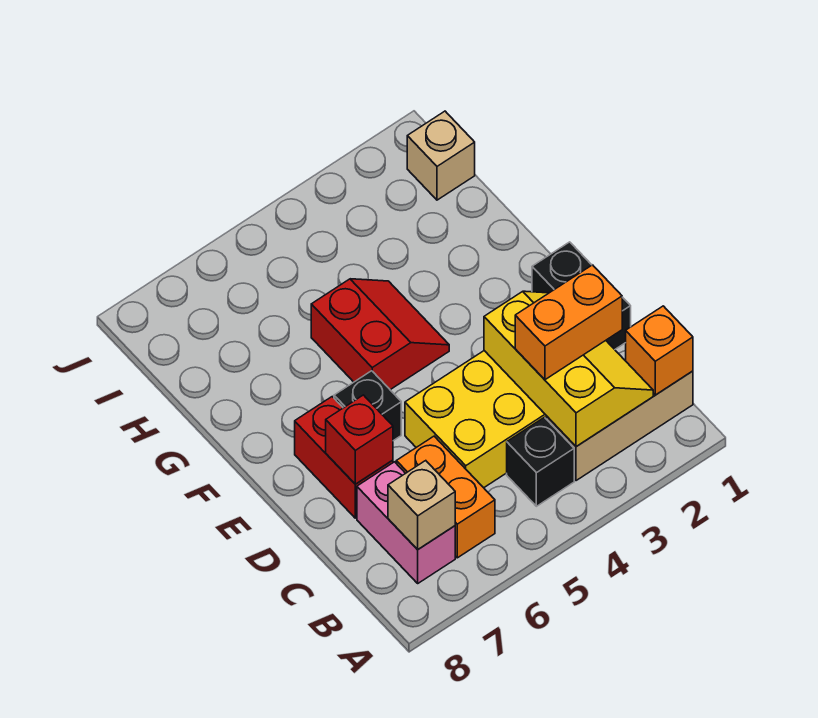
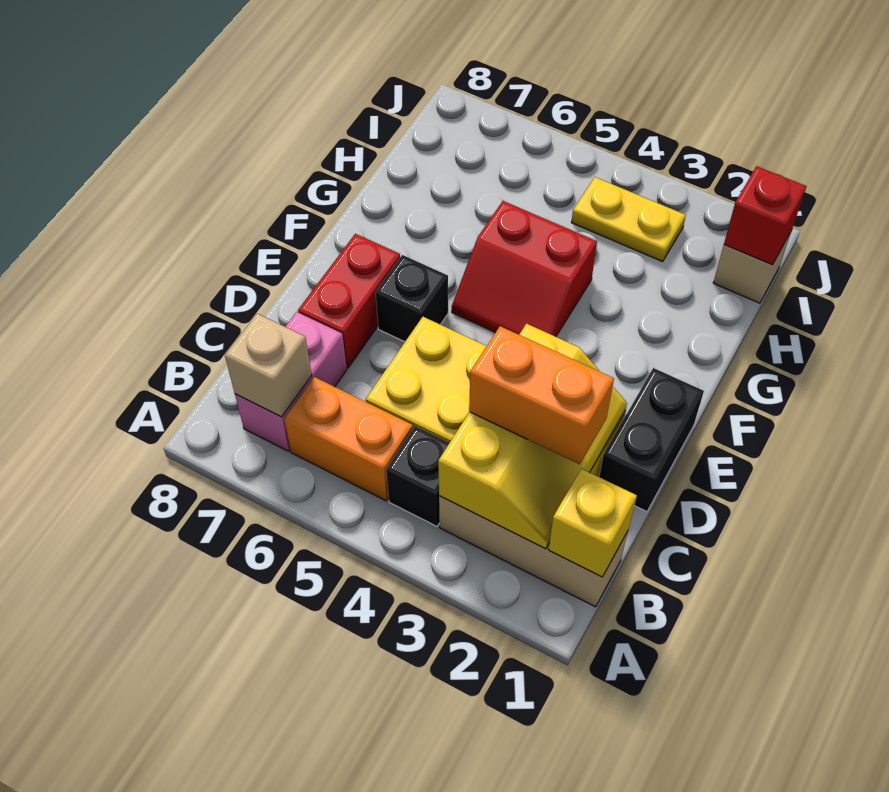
orange brick B1 level 2 -> yellow brick B1 level 2
orange brick B6:C6 level 1 -> orange brick B5:B6 level 1
red brick D7 level 2 -> red brick I1 level 2
red slope F4:G5 level 1 top 5 -> red slope F4:G5 level 1 top G
none -> yellow plate I3:I4 level 1

